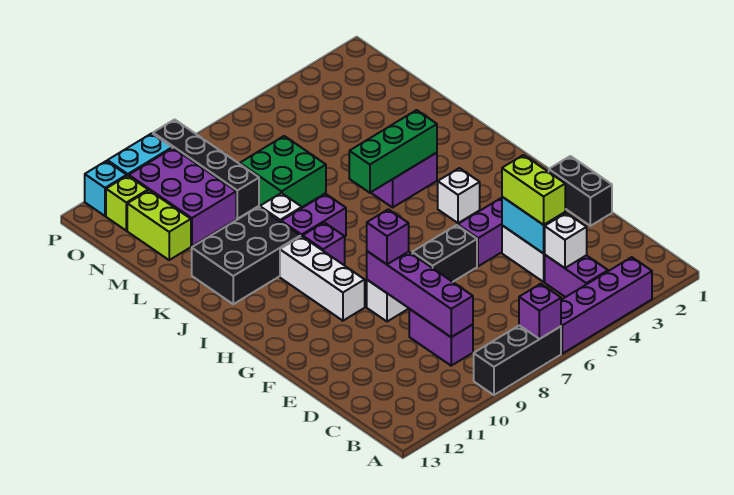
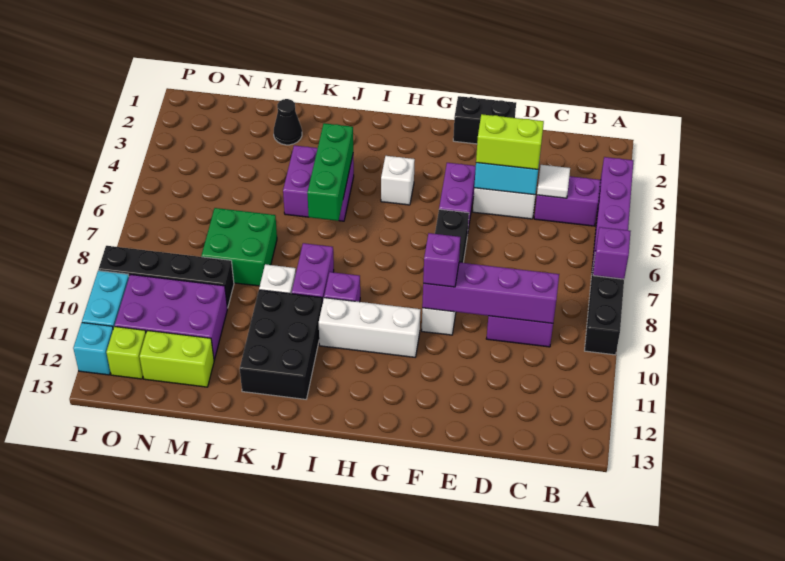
white brick C4 level 2 -> white tile C4 level 2
none -> black cone L2 level 1

